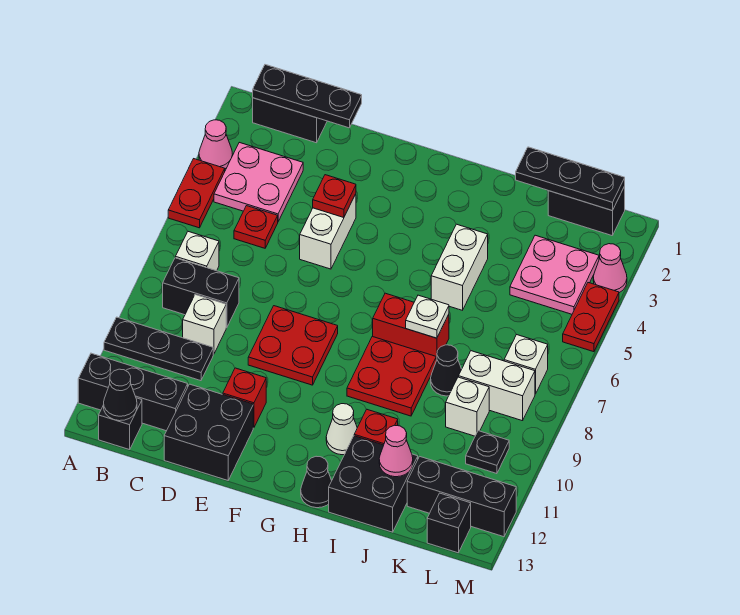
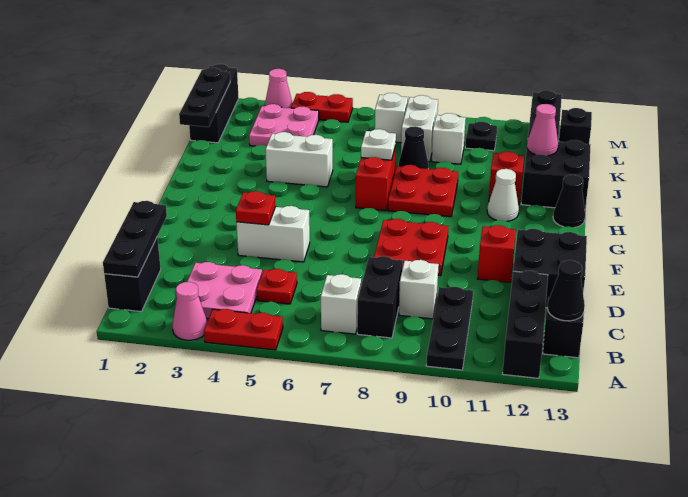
black brick K1:L1 level 1 -> black brick K1:M1 level 1

